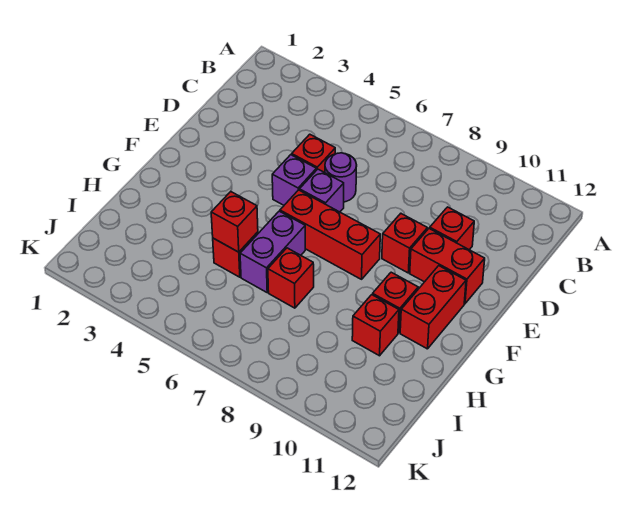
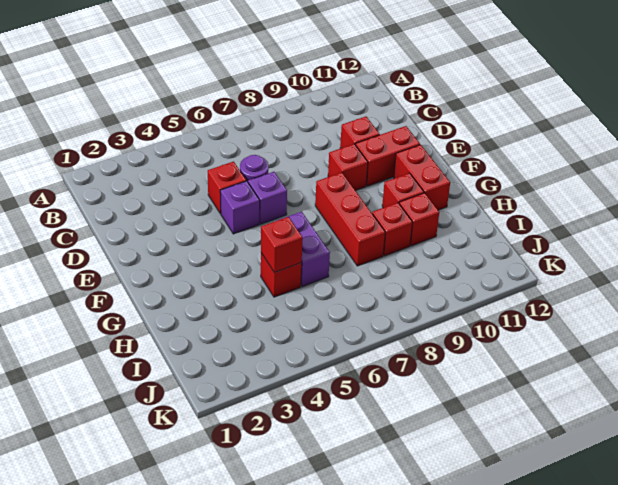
red brick F6:F8 level 1 -> red brick F8:H8 level 1
red brick H7 level 1 -> red brick H9 level 1

